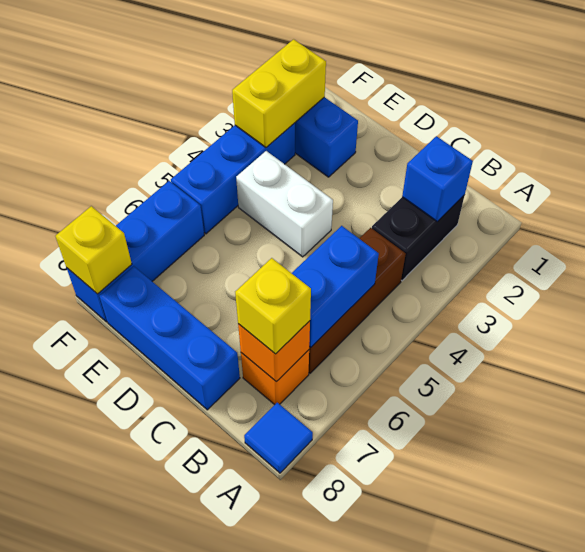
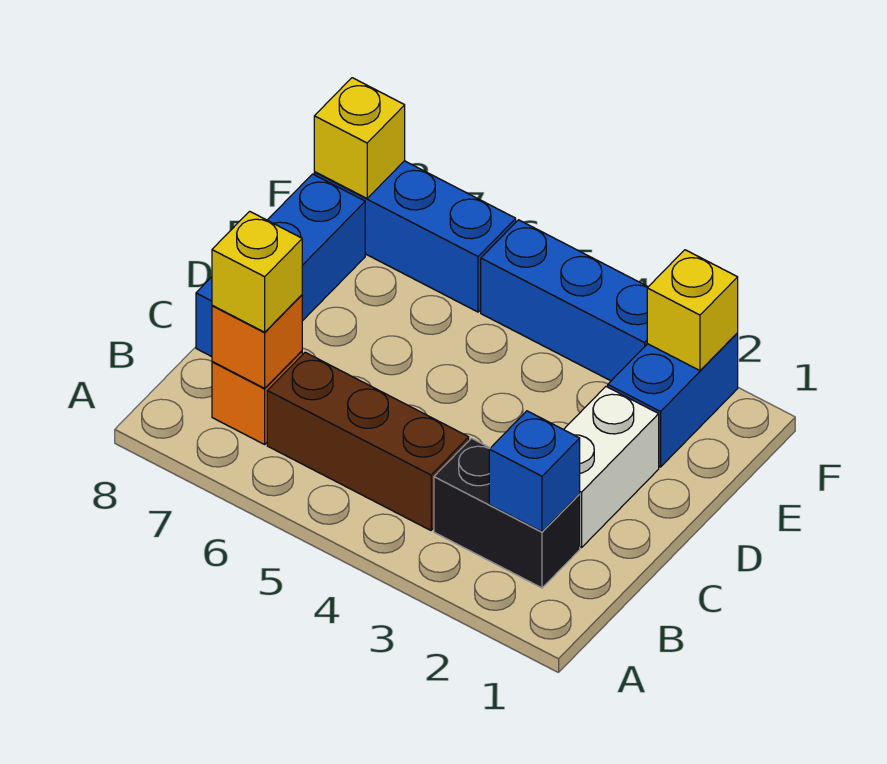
blue tile A8 level 1 -> none
blue brick B5:B6 level 2 -> none
white brick D4:E4 level 1 -> white brick C2:D2 level 1
yellow brick F2:F3 level 2 -> yellow brick F2 level 2

